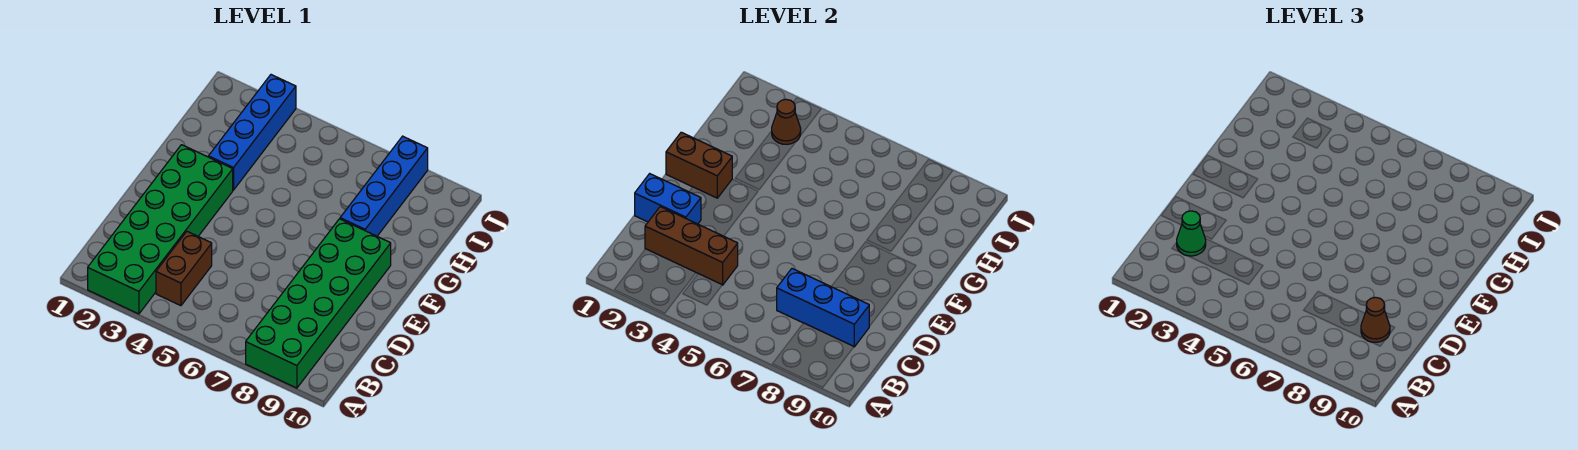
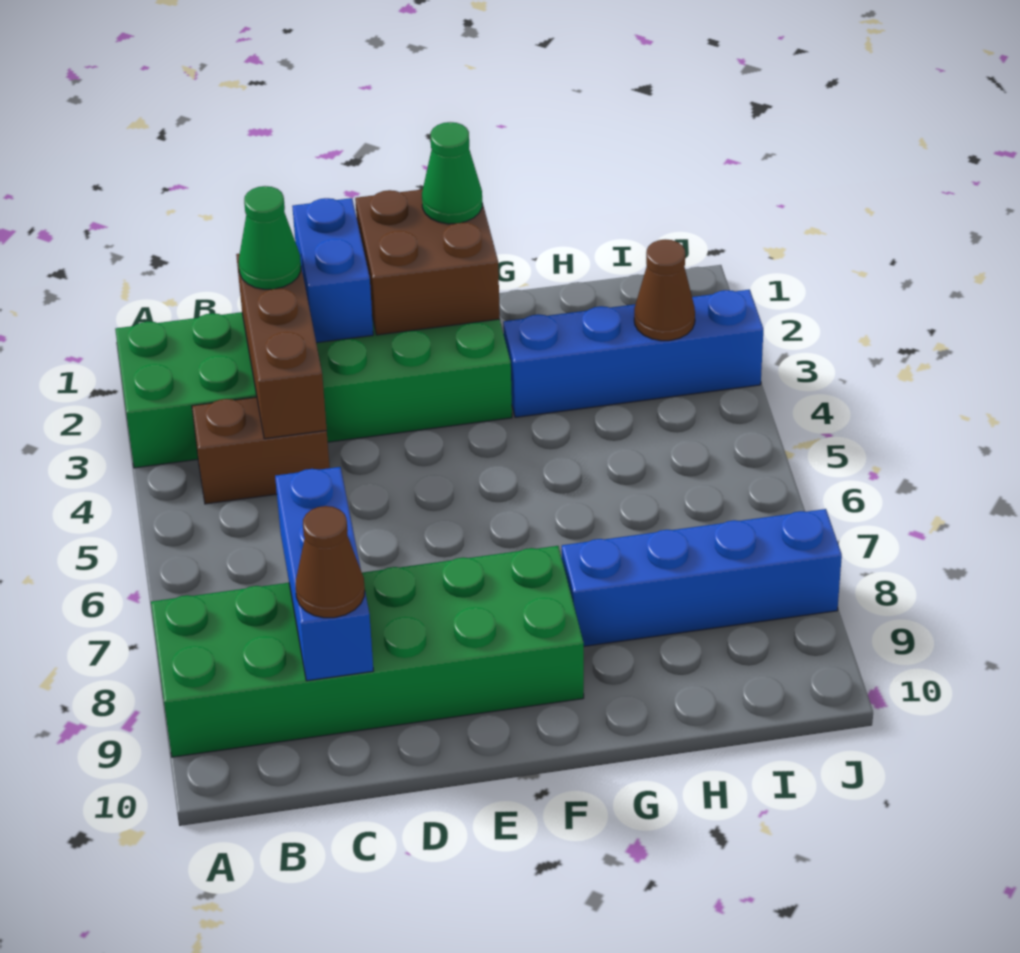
brown brick F1:F2 level 2 -> brown brick E1:F2 level 2
none -> green cone F1 level 3

